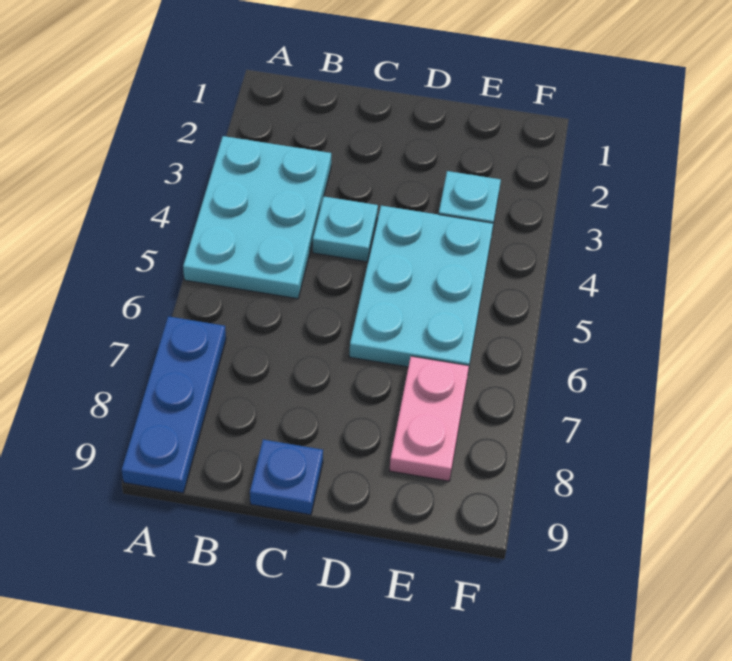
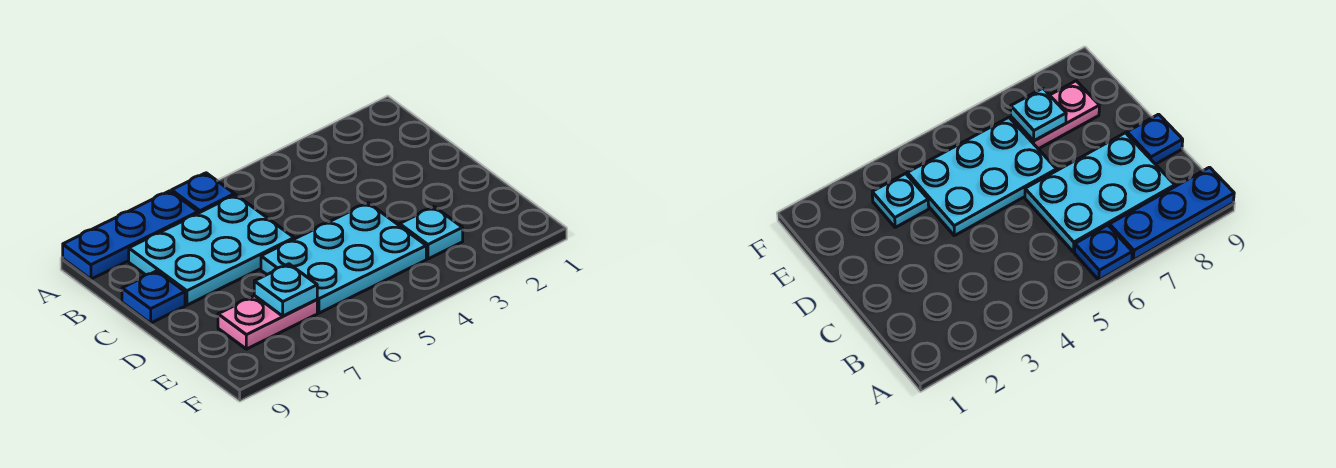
cyan plate A3:B5 level 1 -> cyan plate B6:C8 level 1
none -> blue plate A6 level 1
cyan plate C4 level 1 -> cyan plate E7 level 2

